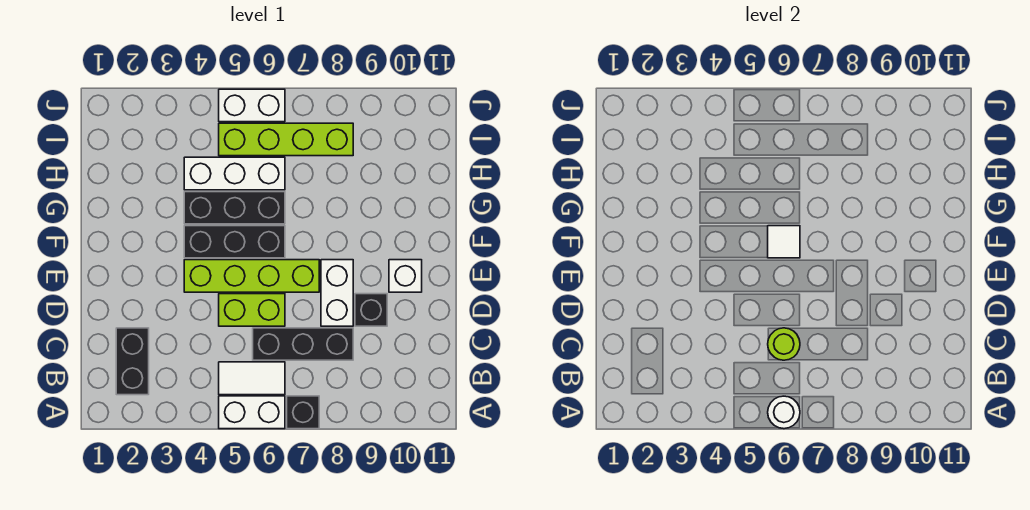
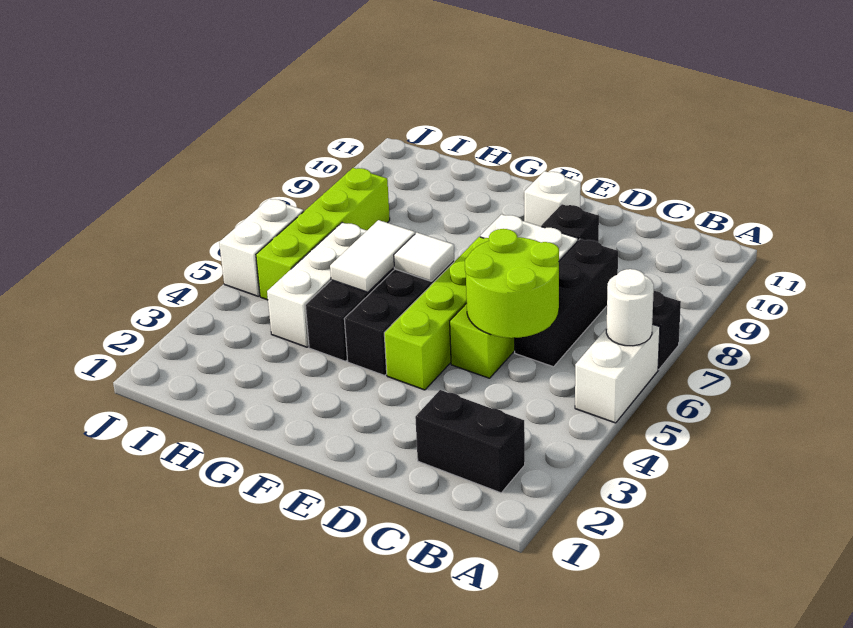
white tile B5:B6 level 1 -> white tile G5:G6 level 2
lime round brick C6 level 2 -> lime round brick C5:D6 level 2

